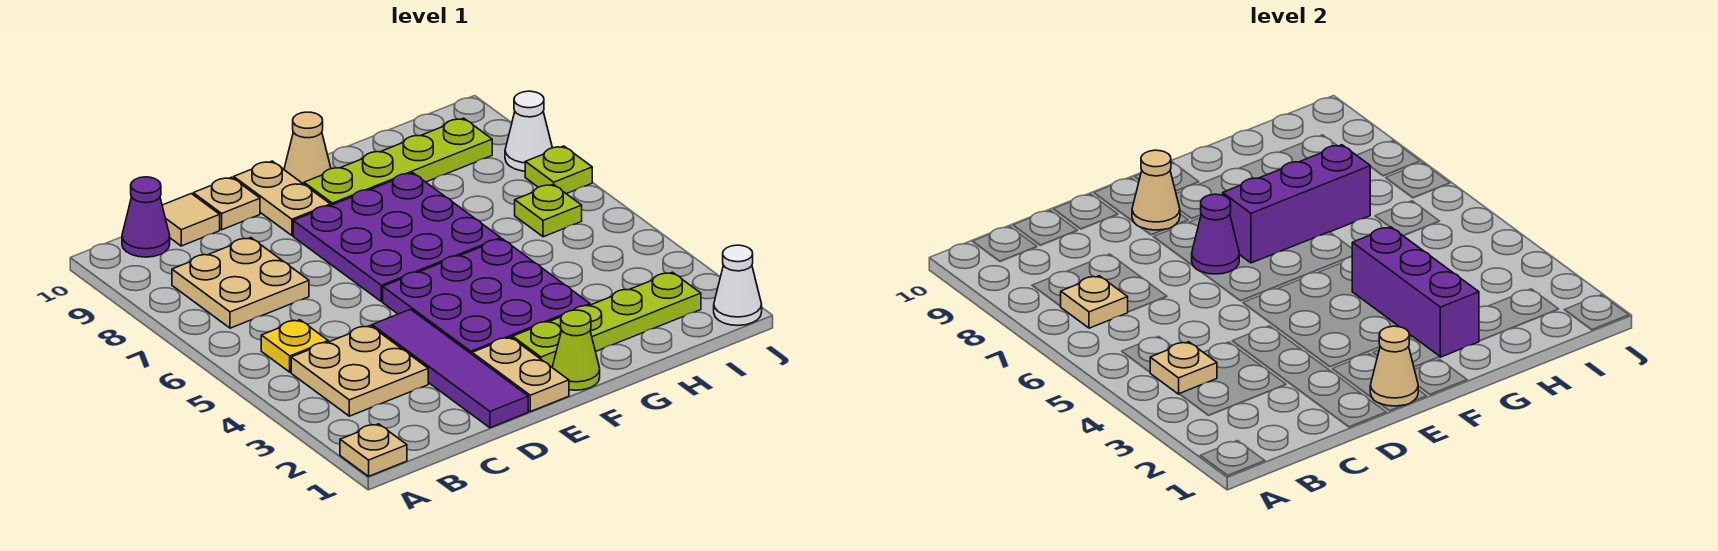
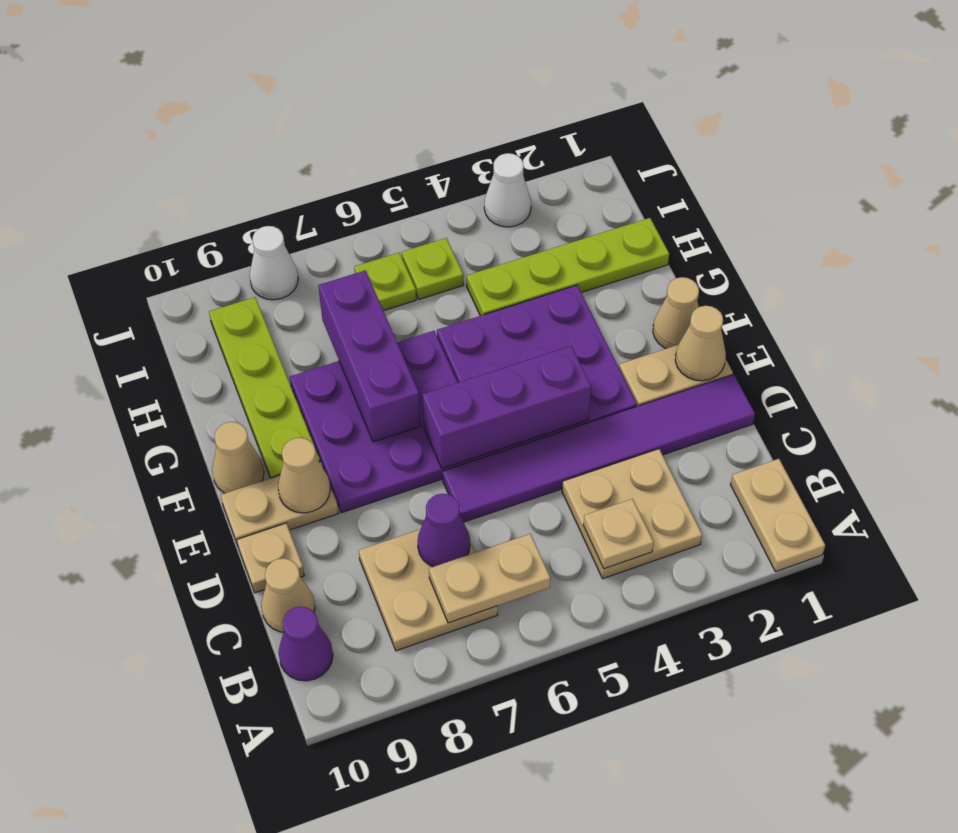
tan plate A1 level 1 -> tan plate A1:B1 level 1
yellow plate B5 level 1 -> none
tan plate B7 level 2 -> tan plate B6:B7 level 2
tan tile C10 level 1 -> tan cone C10 level 1
purple tile D1:D4 level 1 -> purple tile D1:D6 level 1
purple cone E7 level 2 -> purple cone C7 level 2
lime cone F1 level 1 -> tan cone F1 level 1
lime plate F2:I2 level 1 -> lime plate H1:H4 level 1
purple brick G2:G4 level 2 -> purple brick E4:E6 level 2
white cone J1 level 1 -> white cone J3 level 1
lime plate J7 level 1 -> lime plate I5 level 1

